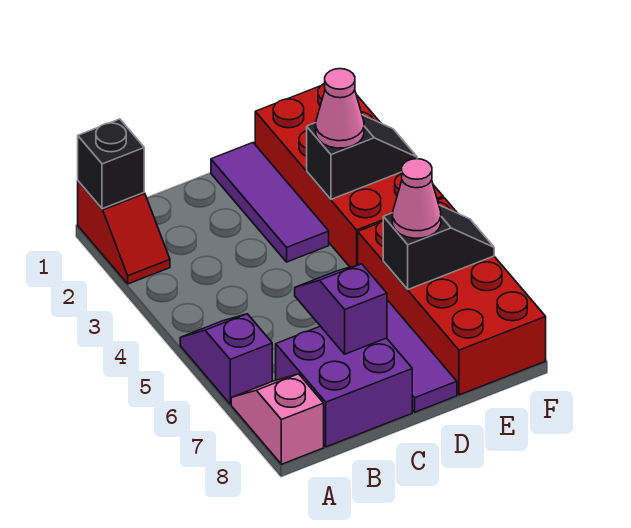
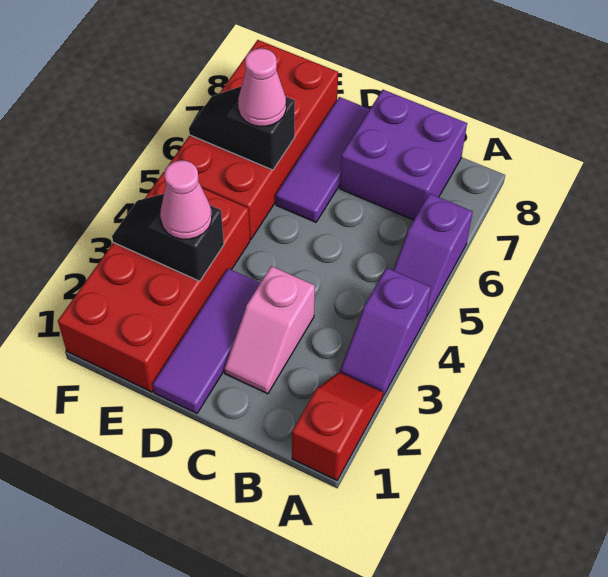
black brick A1 level 2 -> none
pink slope A7:A8 level 1 top 8 -> pink slope C2:C3 level 1 top 3
purple slope C6:C7 level 2 top 7 -> purple slope A3:A4 level 1 top 4

